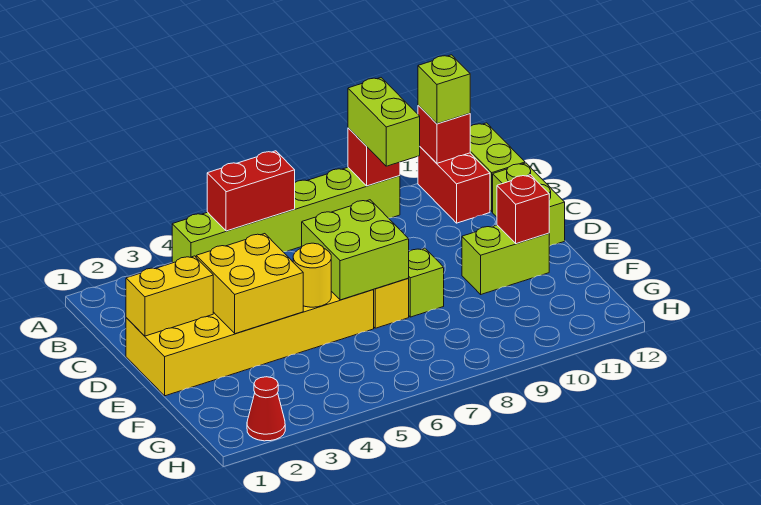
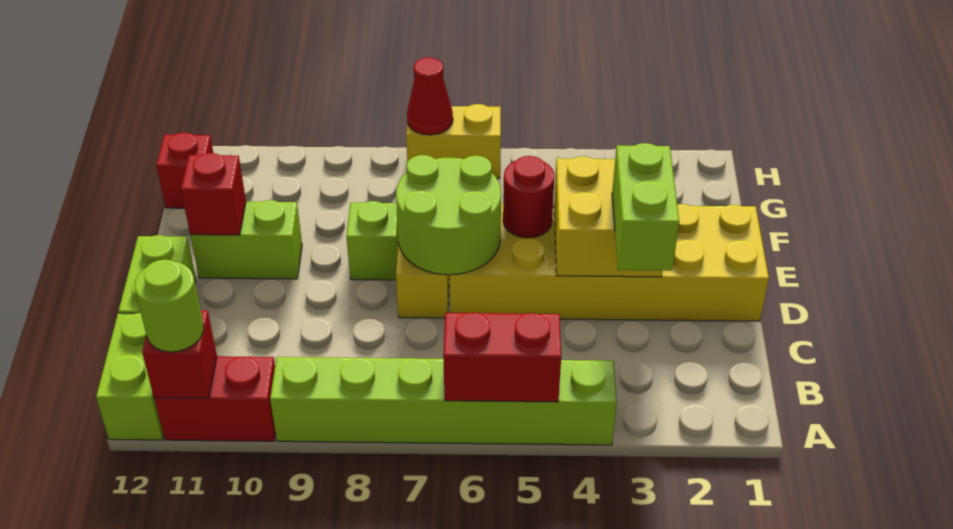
red brick A9 level 2 -> red brick G12 level 1
lime brick A9:B9 level 3 -> lime brick C3:D3 level 3
red brick A11:B11 level 1 -> red brick A10:A11 level 1
lime brick A11 level 3 -> lime round brick A11 level 3
yellow brick D1:D2 level 2 -> yellow brick H6:H7 level 1
lime brick D6:E7 level 2 -> lime round brick D6:E7 level 2
yellow round brick E5 level 2 -> red round brick E5 level 2
red cone H2 level 1 -> red cone H7 level 2

